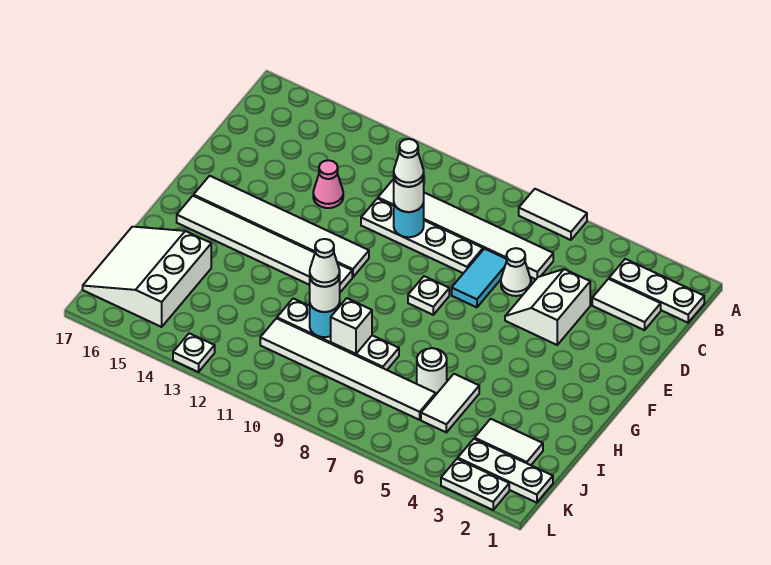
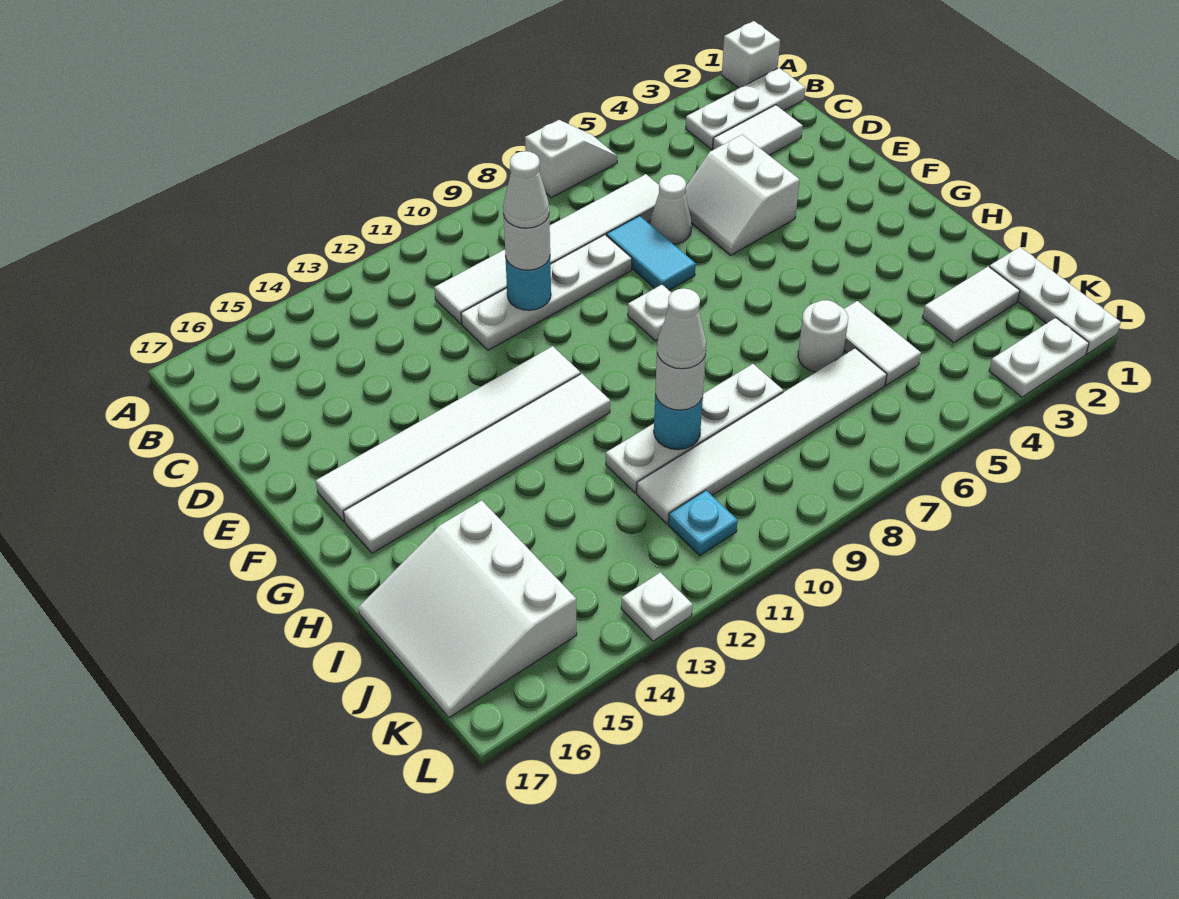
white tile A6:A7 level 1 -> white slope A6:A7 level 1 top 7
pink cone D13 level 1 -> none
white brick I9 level 2 -> white brick A1 level 1
white plate K1:K3 level 1 -> white plate J1:L1 level 1
none -> cyan plate K11 level 1

